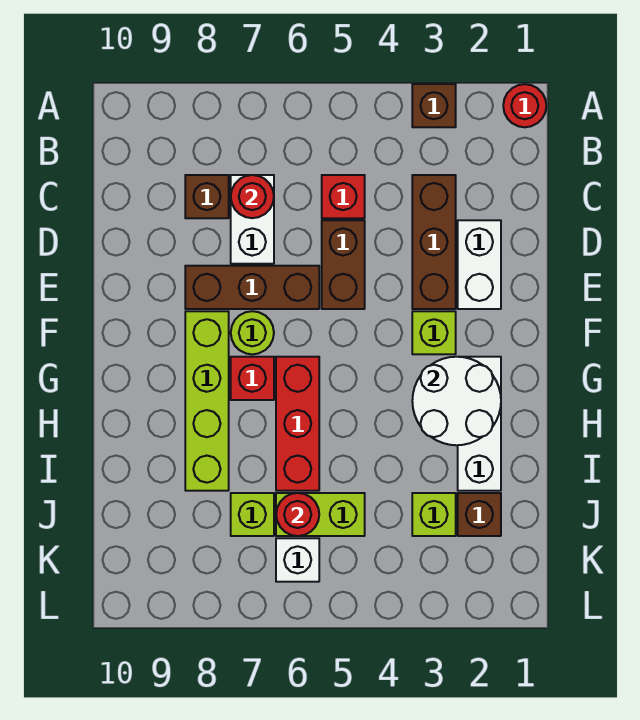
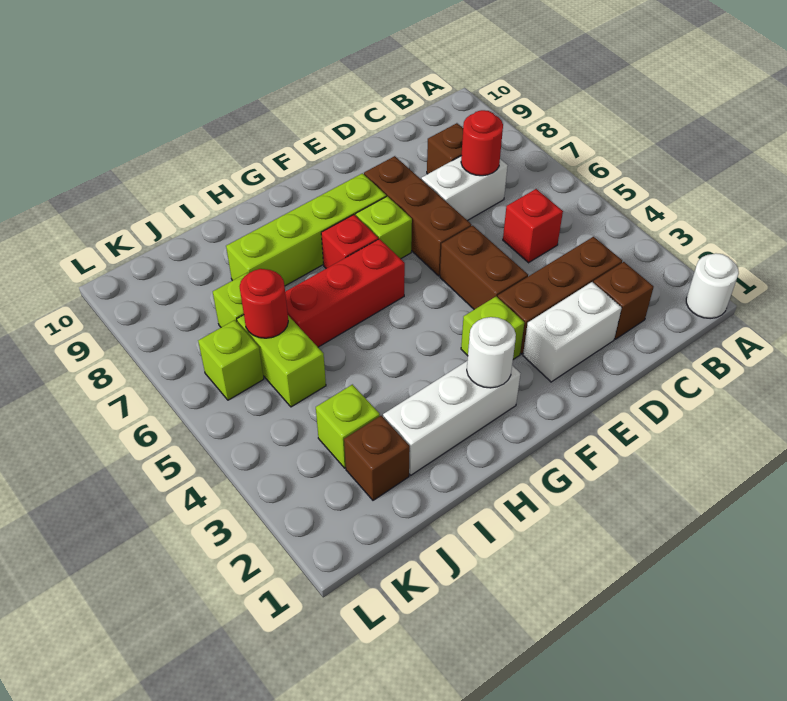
red round brick A1 level 1 -> white round brick A1 level 1
brown brick A3 level 1 -> brown brick C2 level 1
brown brick D5:E5 level 1 -> brown brick E4:E5 level 1
lime round brick F7 level 1 -> lime brick F7 level 1
white round brick G2:H3 level 2 -> white round brick G2 level 2
white brick K6 level 1 -> lime brick K6 level 1

